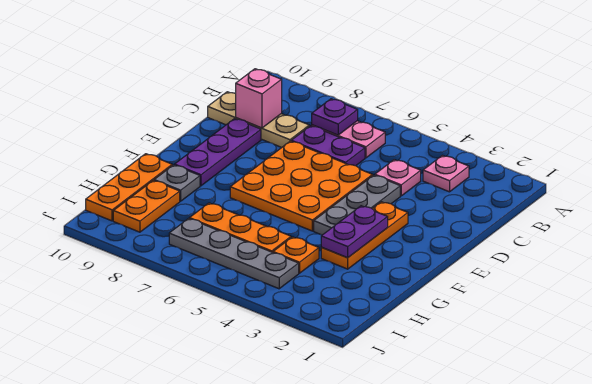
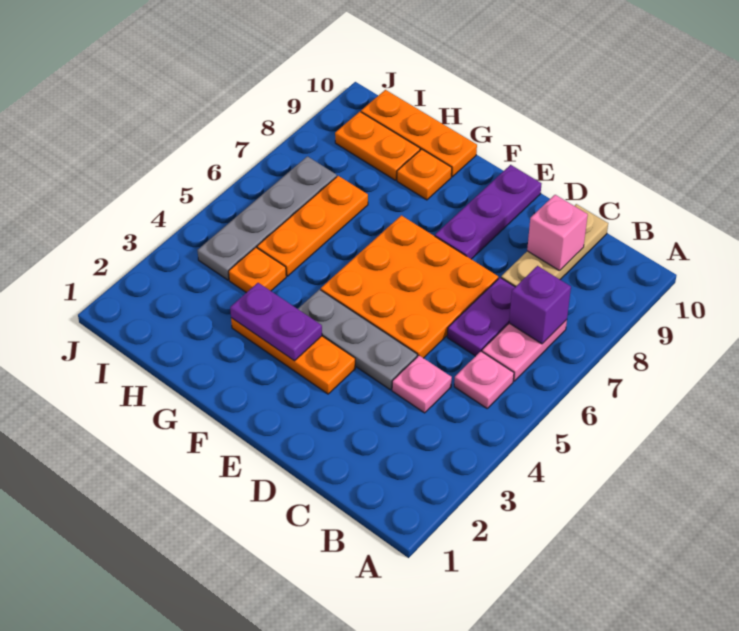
pink plate B3 level 1 -> pink plate B5 level 1
purple plate B7 level 2 -> purple brick B7 level 2
purple plate D9:F9 level 1 -> purple plate E8:E10 level 1
grey plate G9 level 1 -> orange plate G9 level 1

